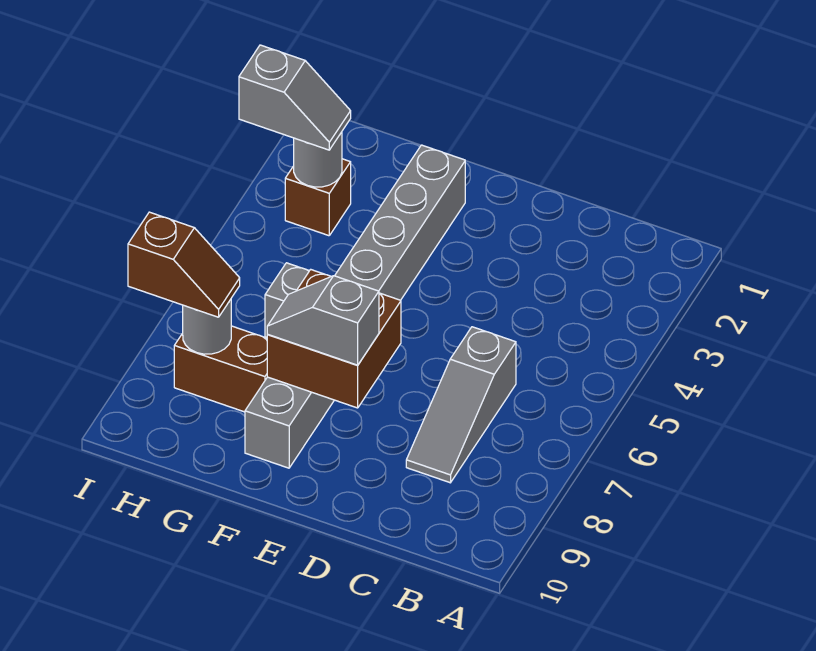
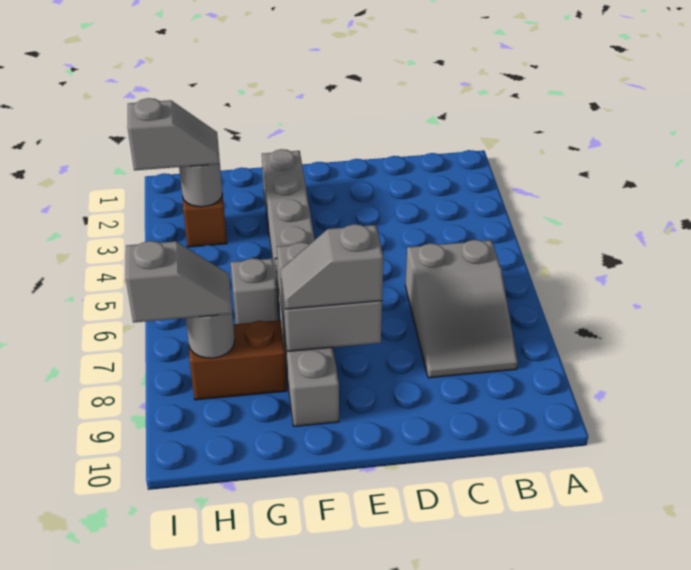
grey slope C6:C8 level 1 top 6 -> grey slope B6:C8 level 1 top 6
brown brick E7:F8 level 2 -> grey brick E7:F8 level 2
brown slope H8:I8 level 3 top I -> grey slope H8:I8 level 3 top I

